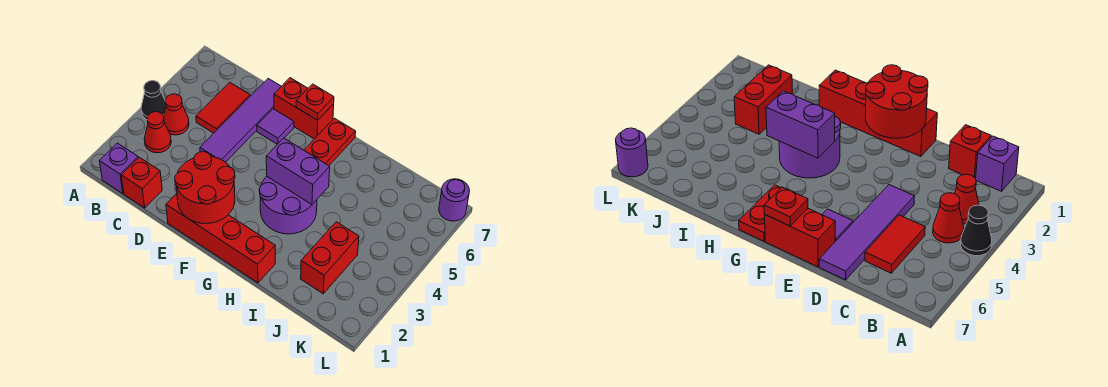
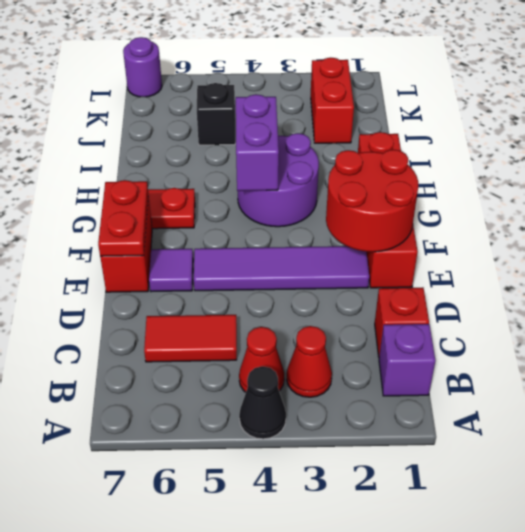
purple tile D4:D7 level 1 -> purple tile E2:E5 level 1
red plate F7 level 2 -> red plate E7:F7 level 2
red brick J2:J3 level 1 -> red brick J2:K2 level 1
none -> black brick J5 level 1

